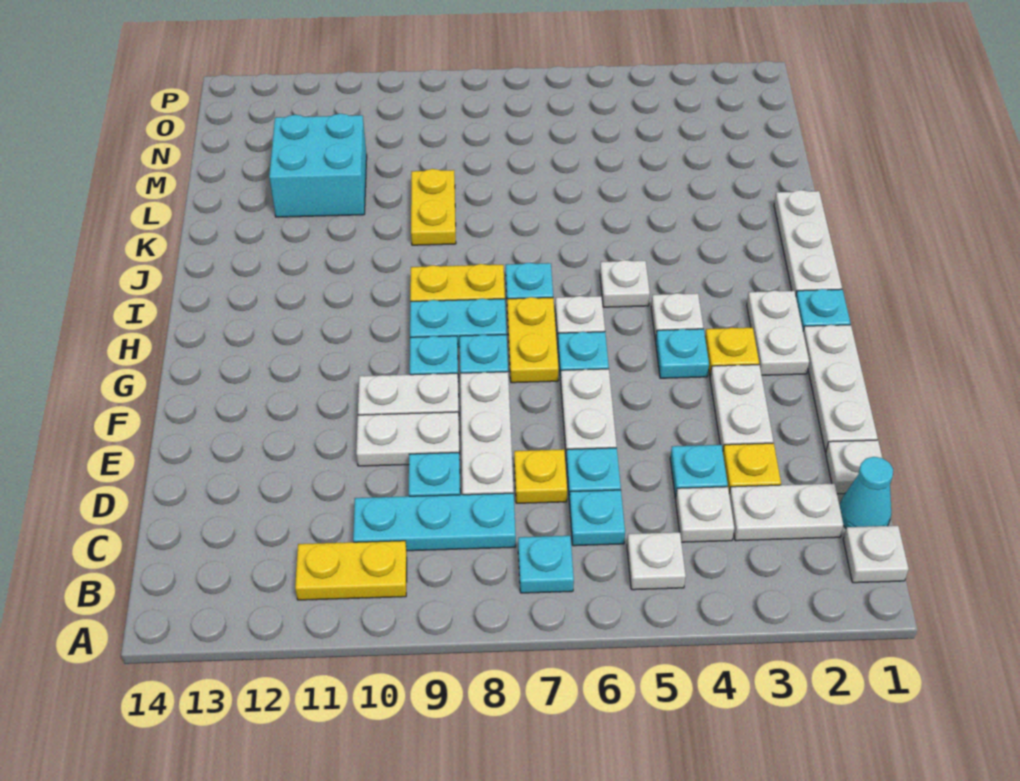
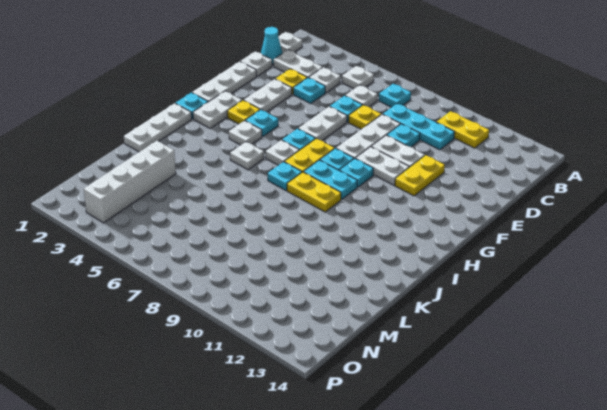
cyan plate C6 level 1 -> white plate C6 level 1
yellow plate K9:L9 level 1 -> yellow plate E11:F11 level 1
none -> white brick L3:O3 level 1
cyan brick L11:M12 level 1 -> none

